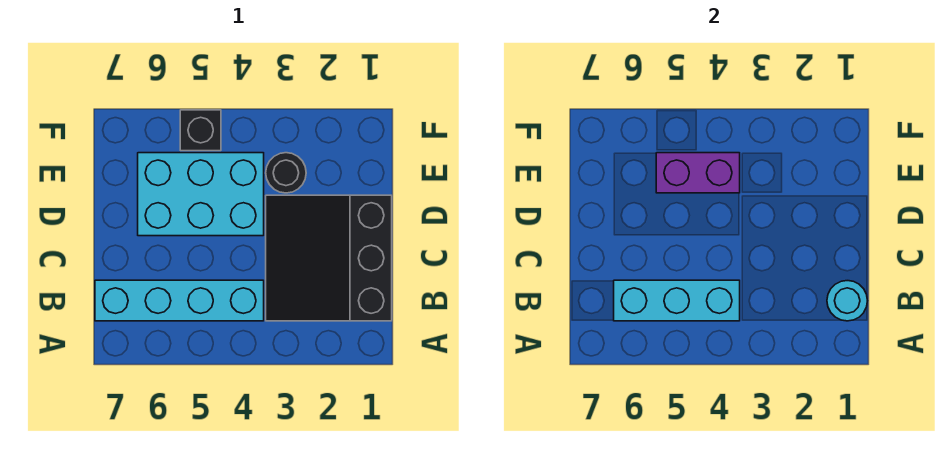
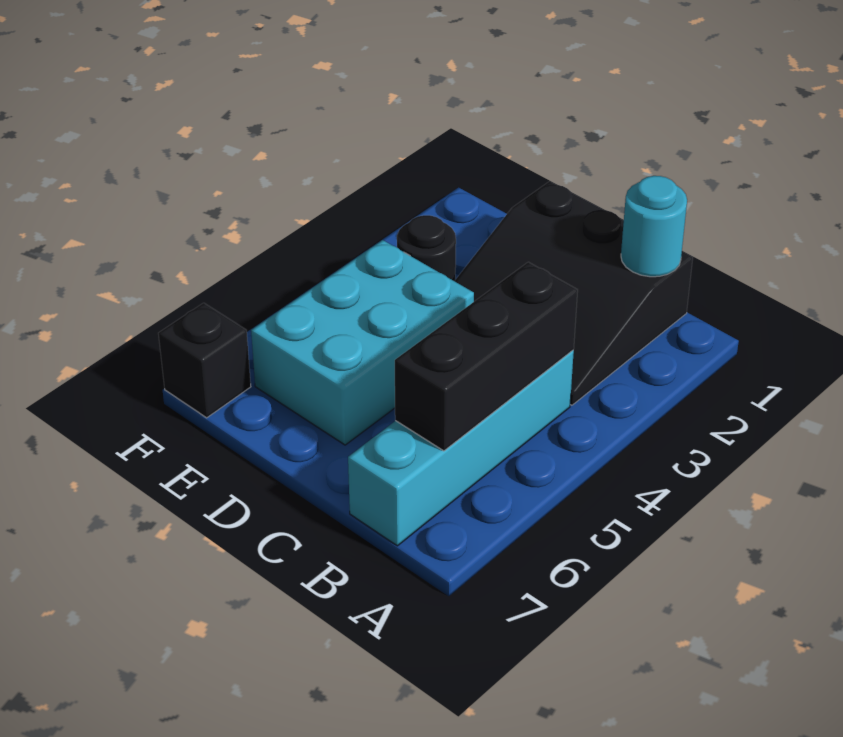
cyan brick B4:B6 level 2 -> black brick B4:B6 level 2
purple brick E4:E5 level 2 -> none
black brick F5 level 1 -> black brick F7 level 1

